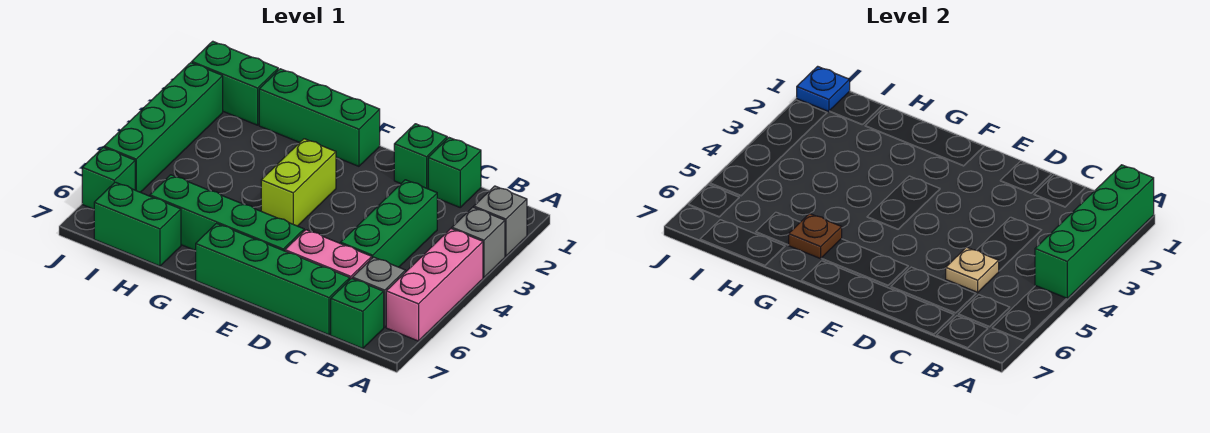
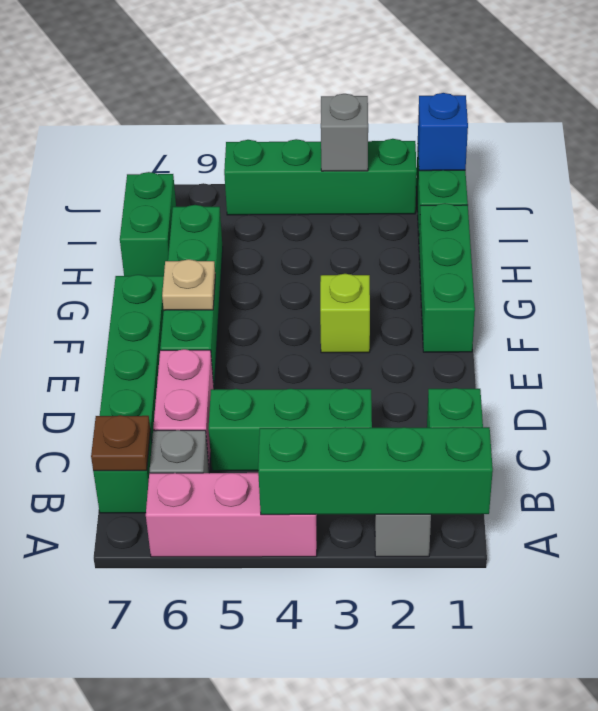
grey brick A3 level 1 -> grey brick J3 level 2
tan plate C5 level 2 -> tan plate F6 level 2
green brick D1 level 1 -> none
lime brick F3:F4 level 1 -> lime brick F3 level 1
brown plate G6 level 2 -> brown plate B7 level 2
blue plate J1 level 2 -> blue brick J1 level 2
green brick J6 level 1 -> none

